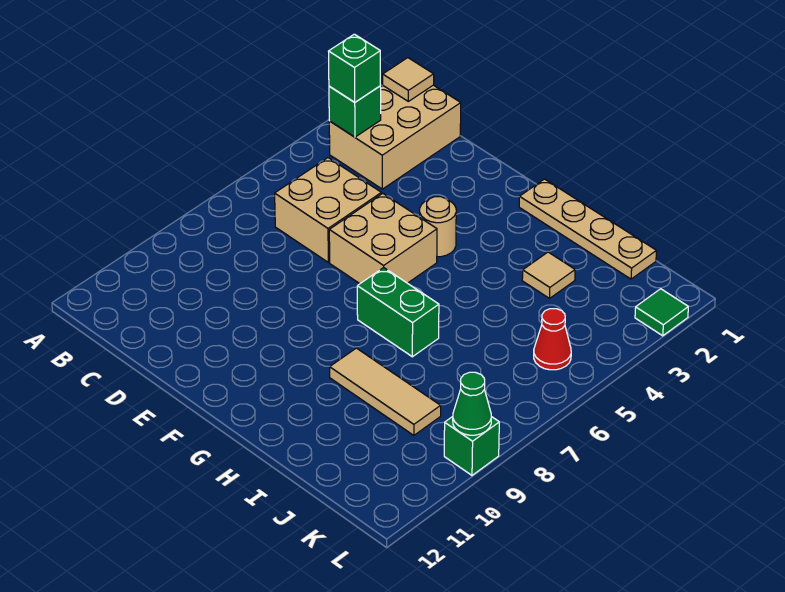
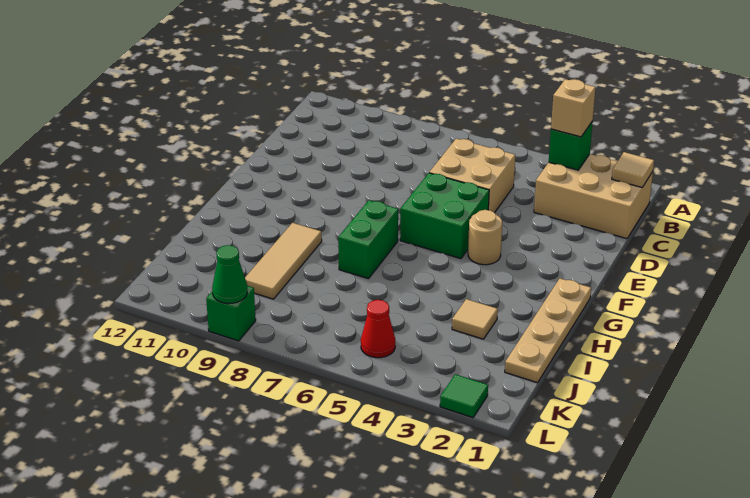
green brick B3 level 3 -> tan brick B3 level 3
tan brick E5:F6 level 1 -> green brick E5:F6 level 1

